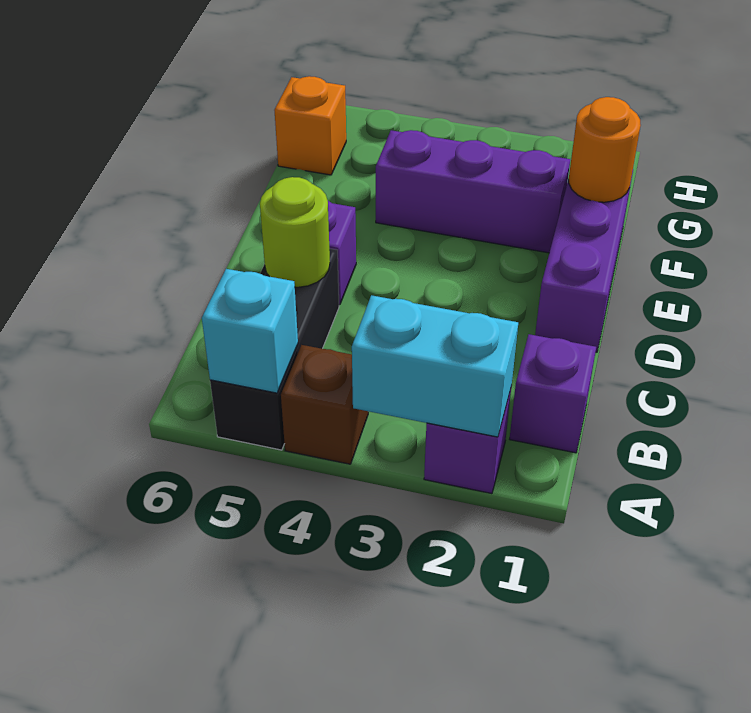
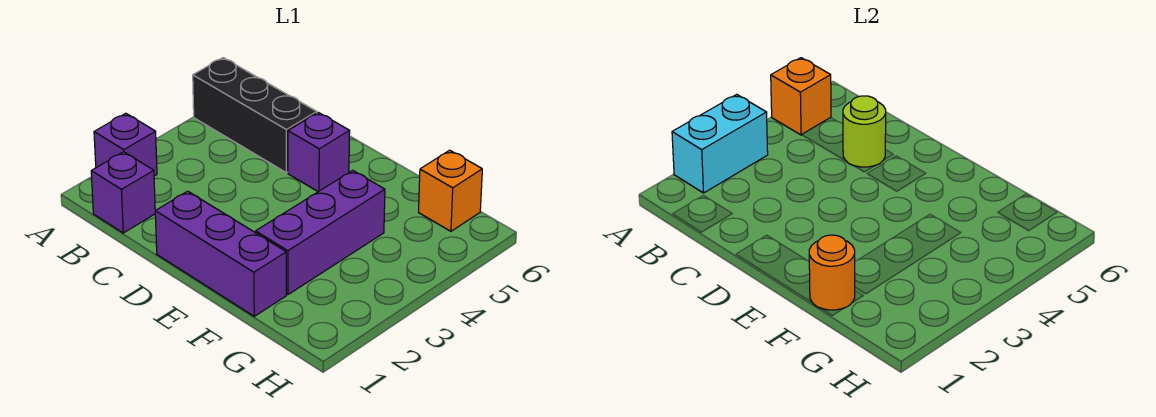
brown brick A4 level 1 -> none
cyan brick A5 level 2 -> orange brick A5 level 2

